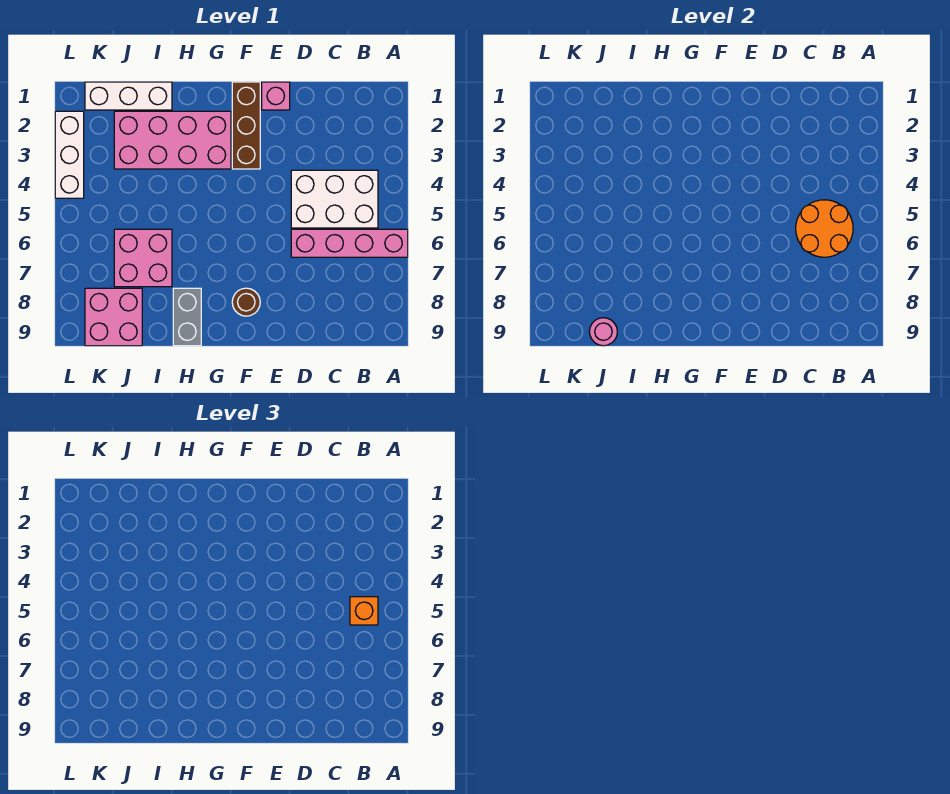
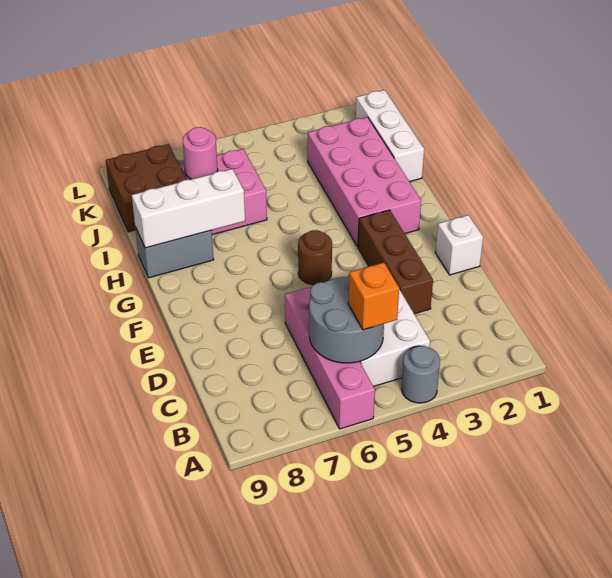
none -> grey round brick A4 level 1
orange round brick B5:C6 level 2 -> grey round brick B5:C6 level 2
pink brick E1 level 1 -> white brick E1 level 1
brown brick F1:F3 level 1 -> brown brick D3:F3 level 1
brown round brick F8 level 1 -> brown round brick F5 level 1
pink brick J8:K9 level 1 -> brown brick J8:K9 level 1
pink round brick J9 level 2 -> pink round brick J7 level 2
white brick L2:L4 level 1 -> white brick H7:H9 level 2

